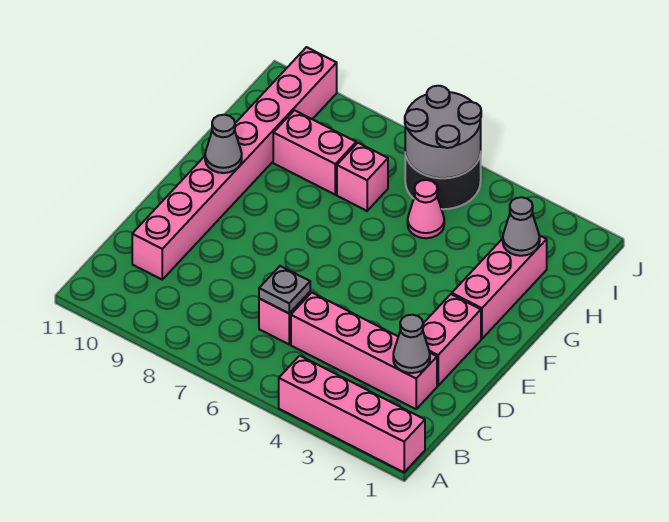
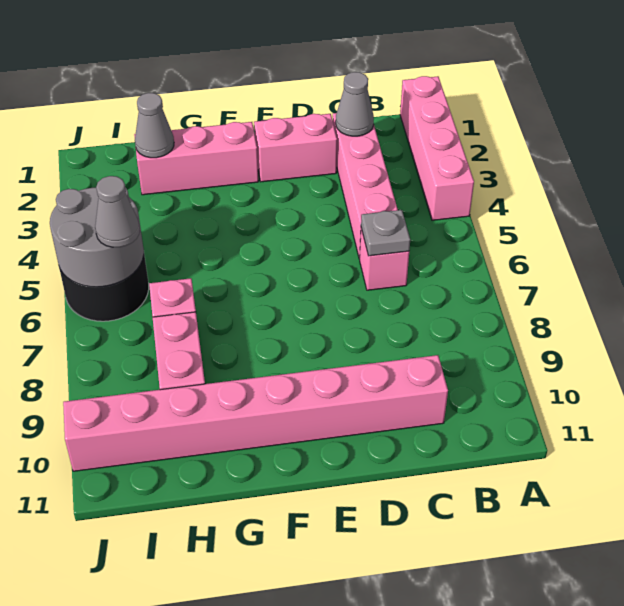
grey cone F10 level 2 -> grey cone I6 level 3
pink cone H5 level 1 -> none

